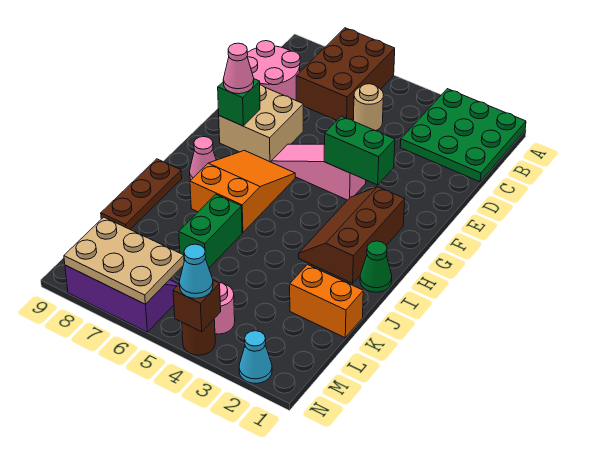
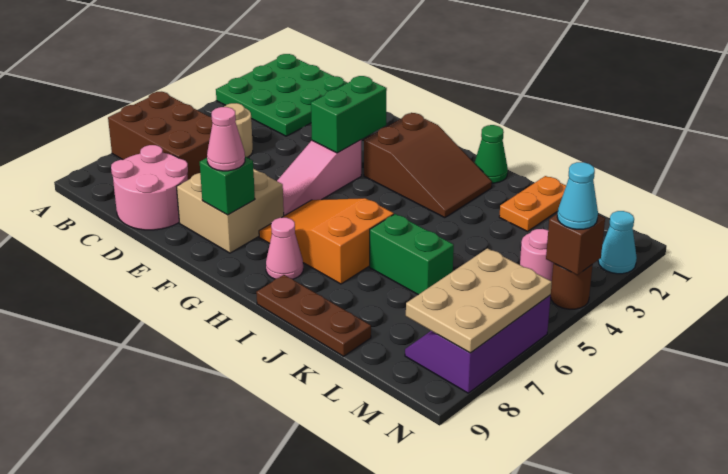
brown slope G2:I3 level 1 top 2 -> brown slope G2:I3 level 1 top G
orange brick K1:K2 level 1 -> orange plate K1:K2 level 1

